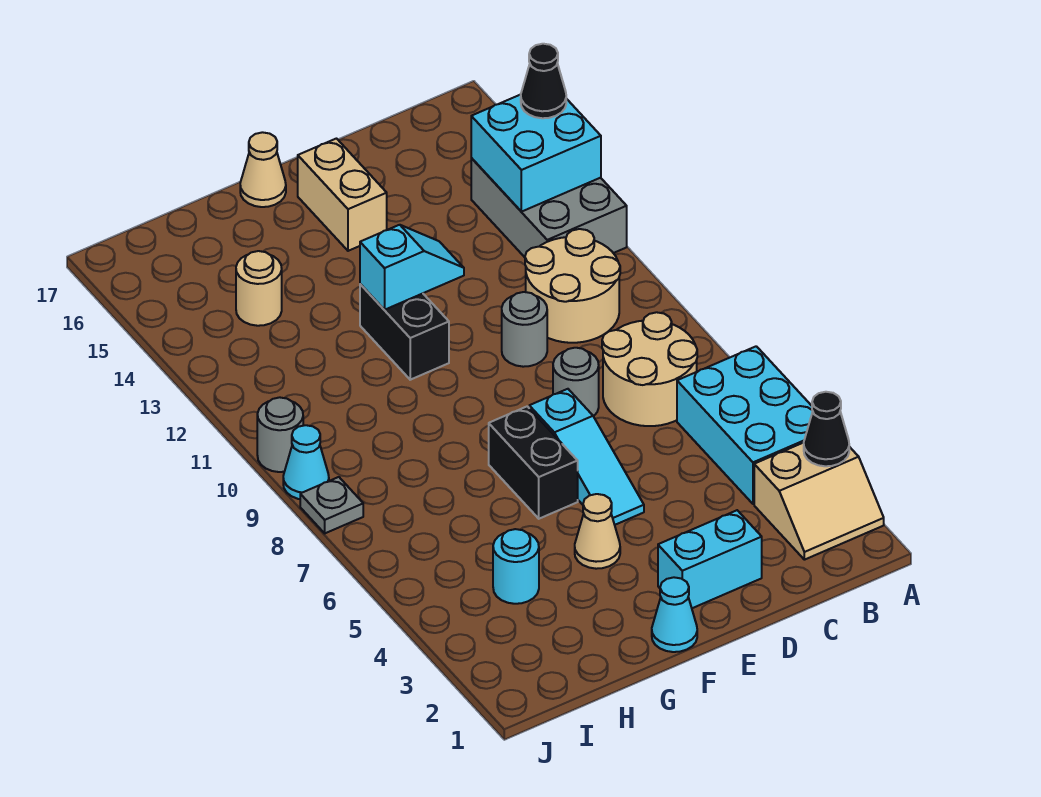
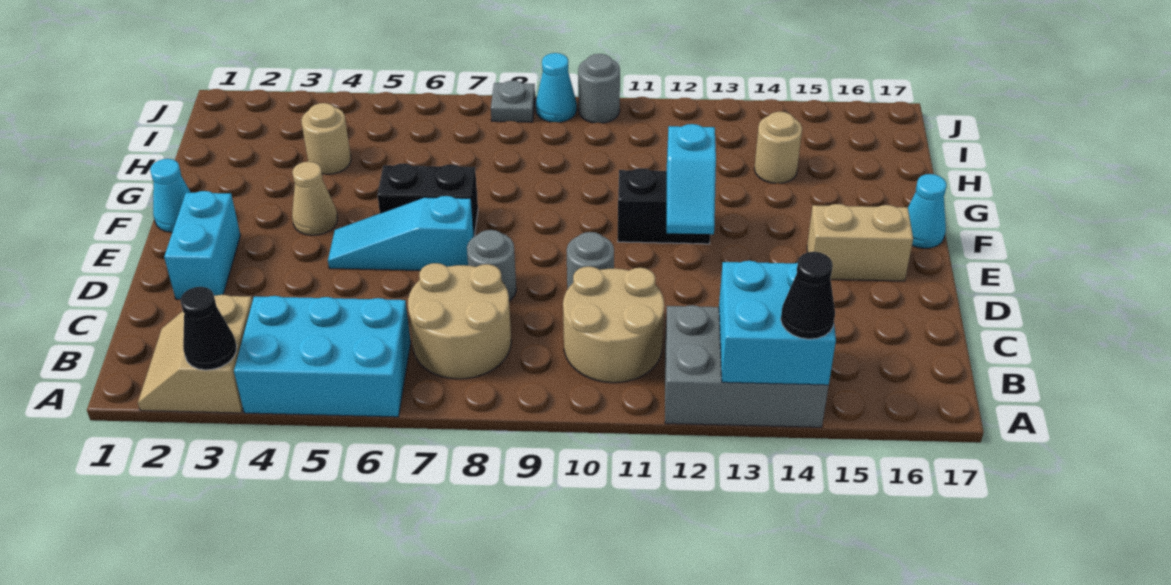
tan cone F17 level 1 -> cyan cone F17 level 1
cyan round brick H4 level 1 -> tan round brick H4 level 1

